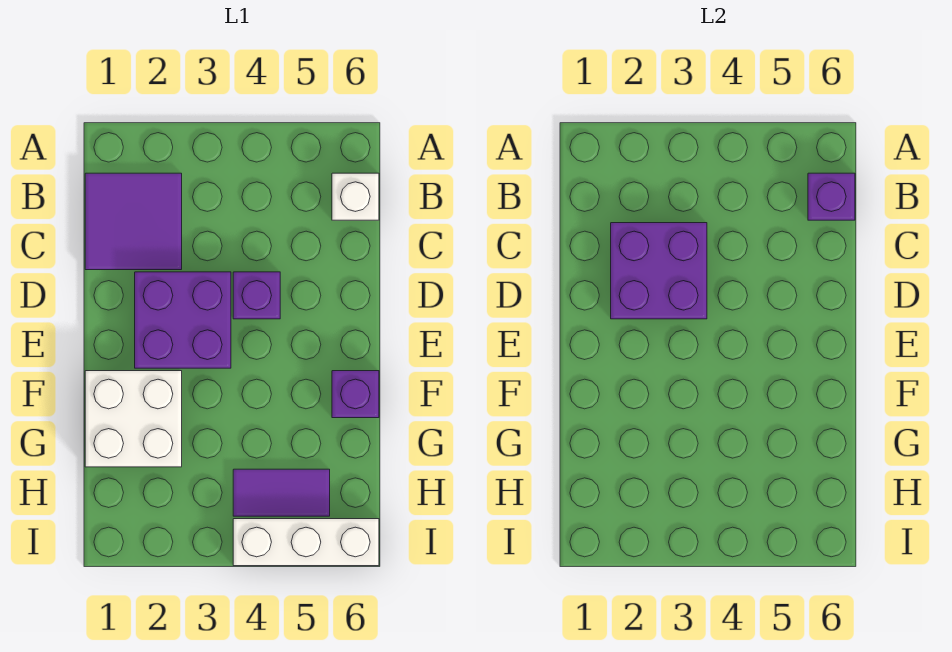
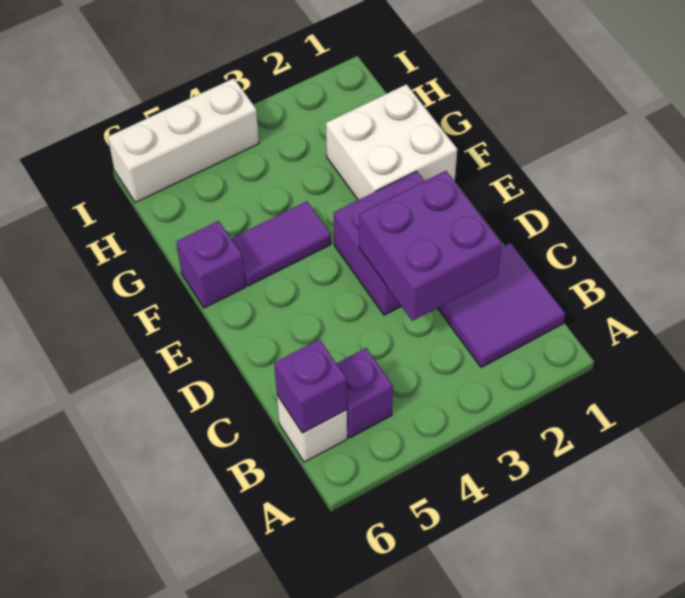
purple brick D4 level 1 -> purple brick B5 level 1
purple tile H4:H5 level 1 -> purple tile F4:F5 level 1

